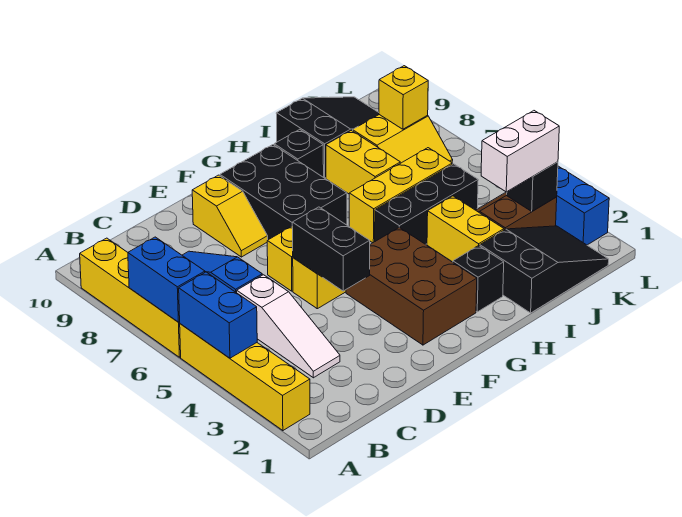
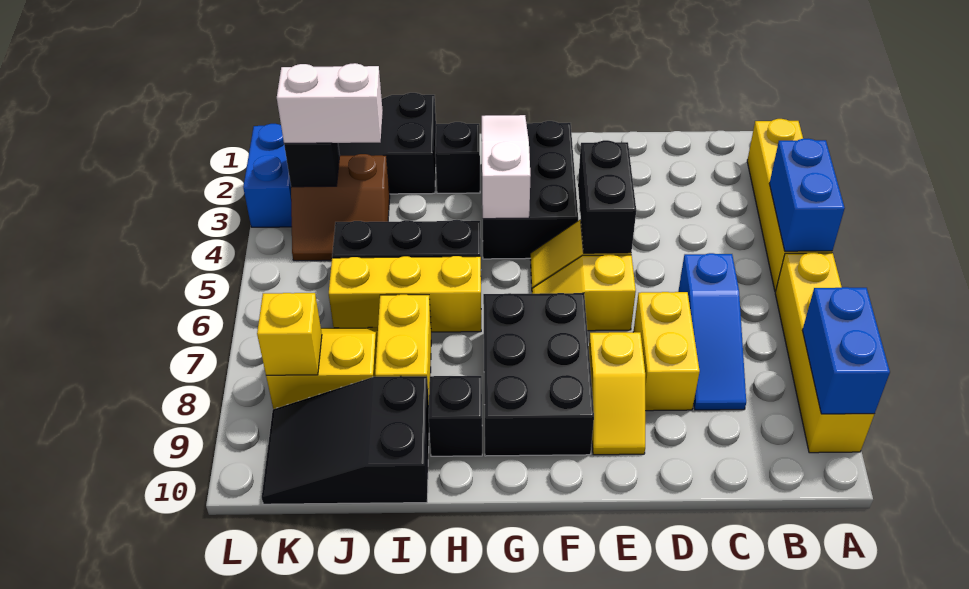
blue brick A6:A7 level 2 -> blue brick A8:A9 level 2
white slope C3:C5 level 1 top 5 -> white slope G2:G4 level 2 top 4
yellow slope E8:E9 level 1 top 9 -> yellow slope E8:E9 level 1 top 8
brown brick F2:G4 level 1 -> black brick F2:G4 level 1
yellow brick I3:I4 level 1 -> yellow brick D7:D8 level 1

